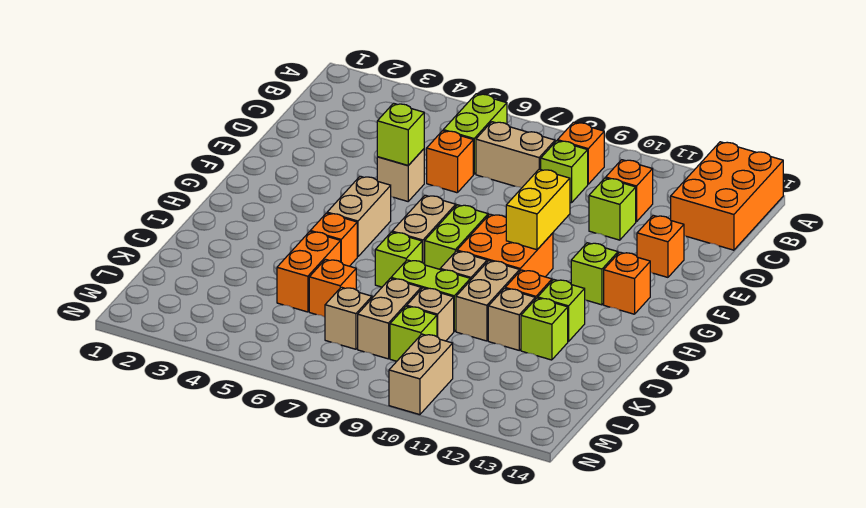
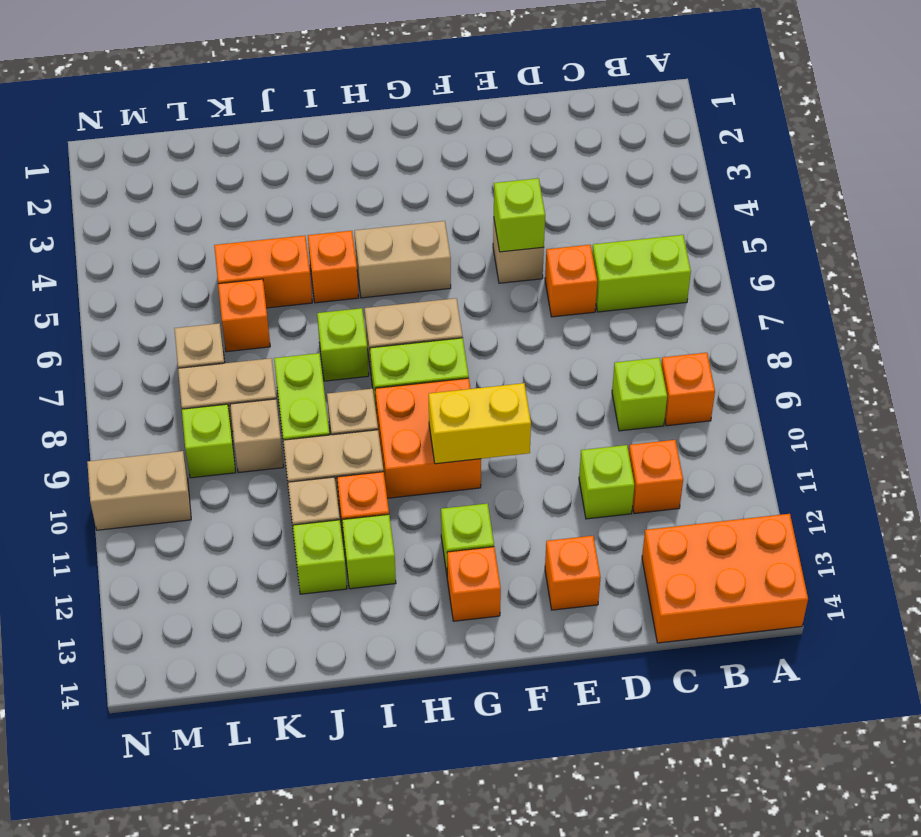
tan brick C7:C8 level 1 -> none

